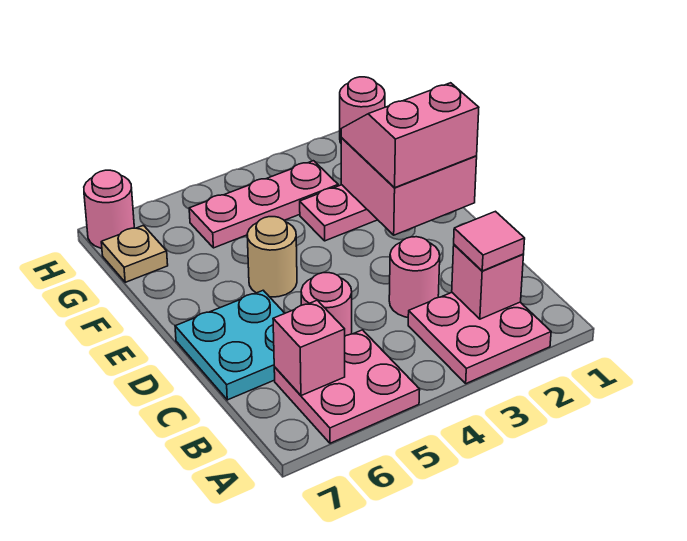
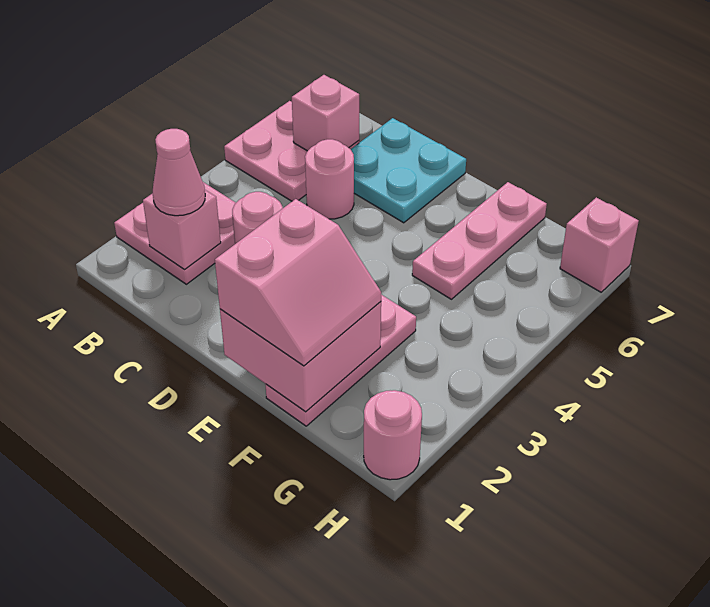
pink tile B2 level 3 -> pink cone B2 level 3
tan round brick E5 level 1 -> none
pink plate G3:G5 level 1 -> pink plate F5:F7 level 1
tan plate G7 level 1 -> none
pink round brick H7 level 1 -> pink brick H7 level 1

